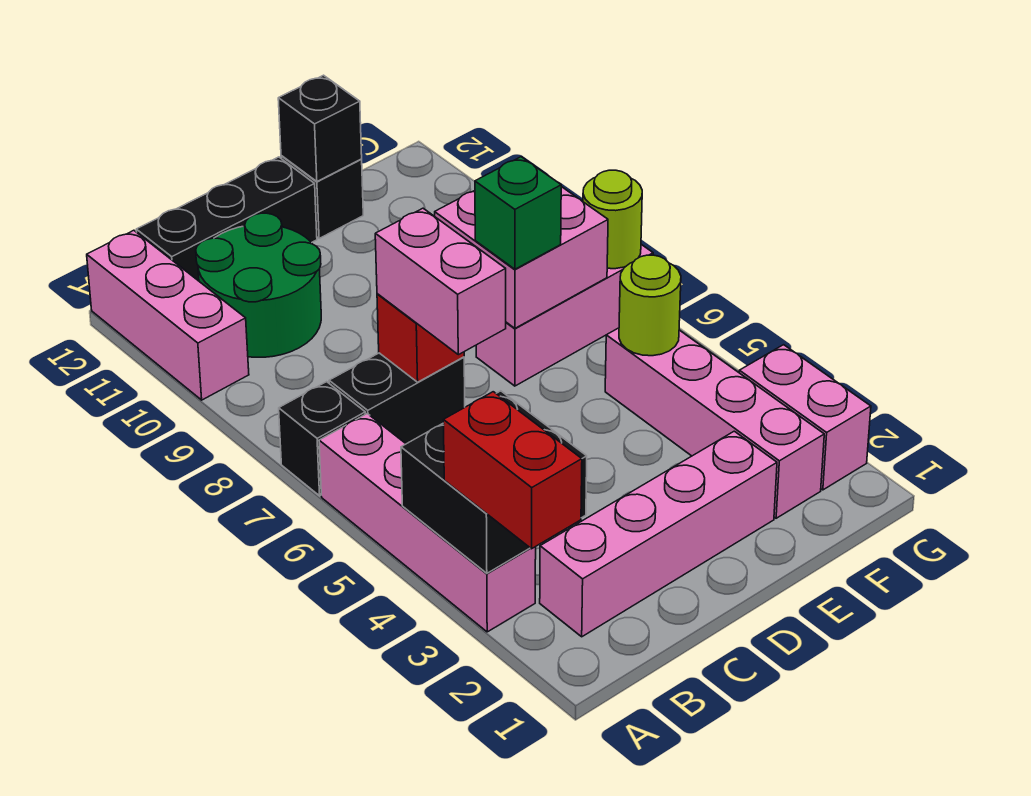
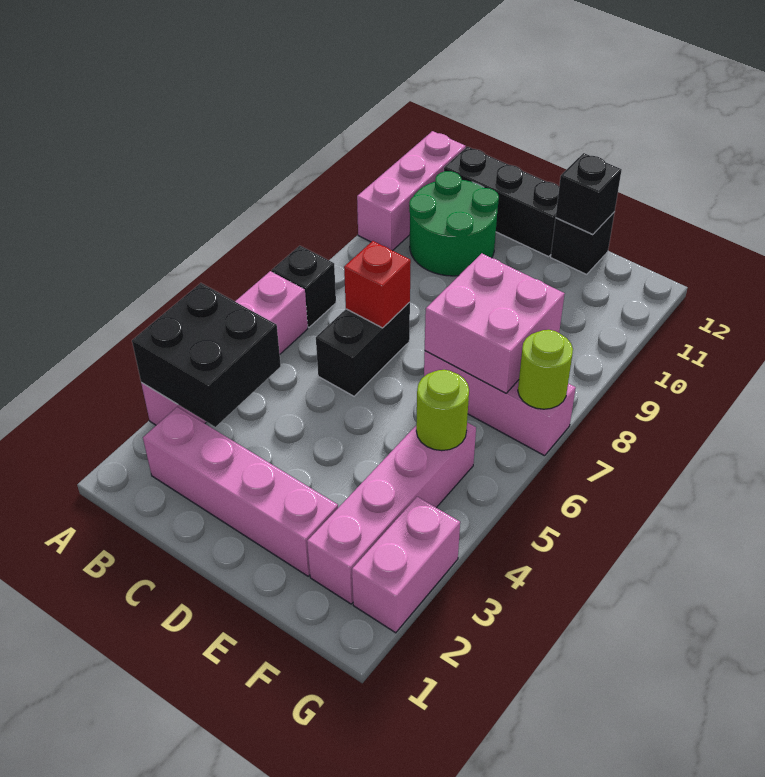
red brick A2:A3 level 3 -> none
black brick B7:C7 level 1 -> black brick C6:C7 level 1
pink brick C6:C7 level 3 -> none
green brick E7 level 3 -> none

